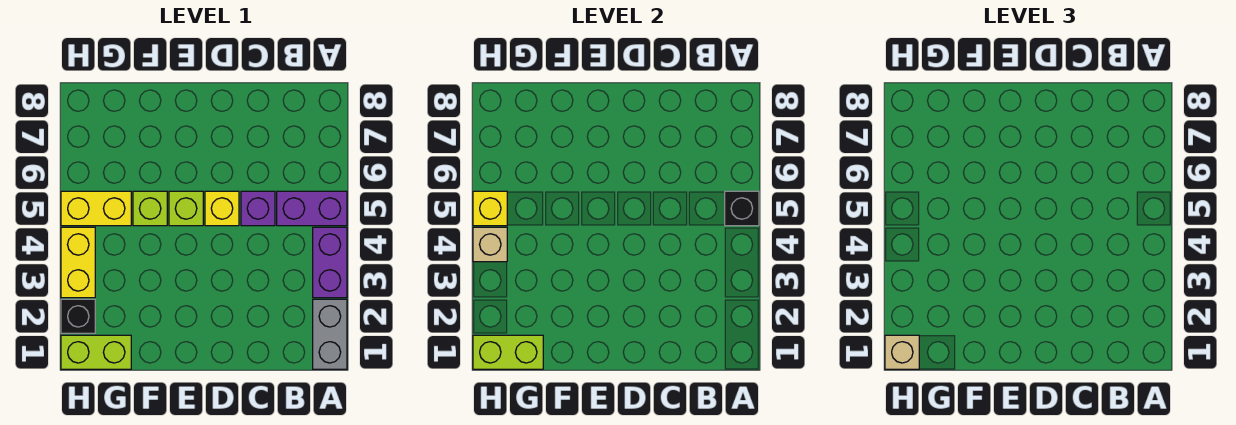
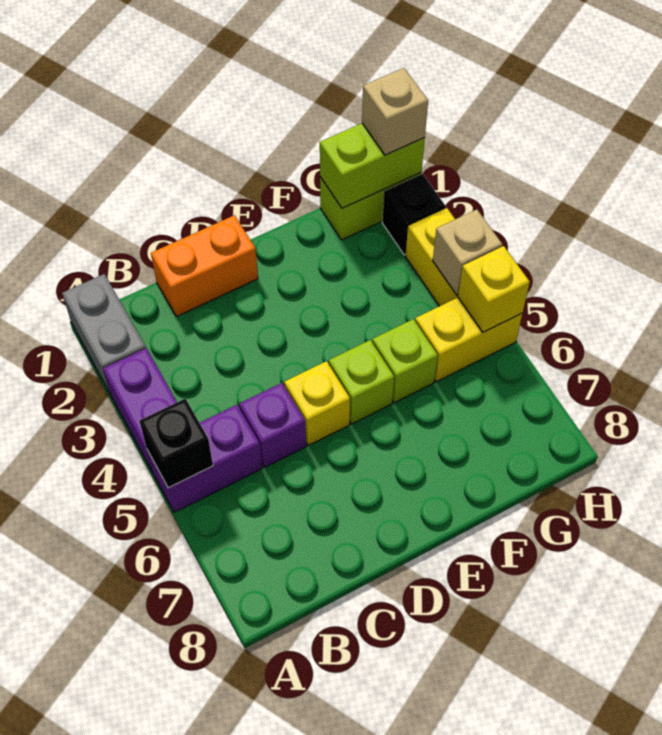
none -> orange brick C1:D1 level 1

